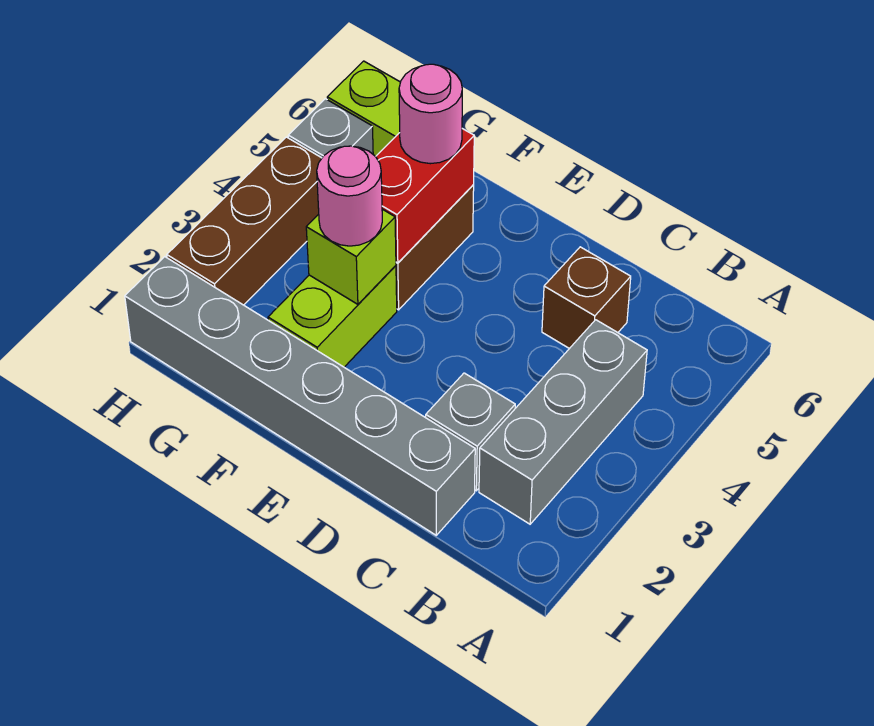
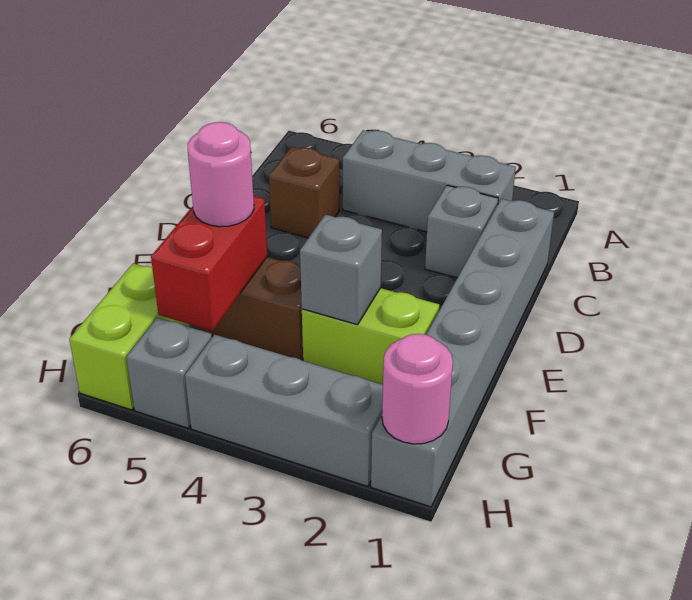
lime brick F3 level 2 -> grey brick F3 level 2
pink round brick F3 level 3 -> pink round brick H1 level 2
red brick F4:F5 level 2 -> red brick F5:G5 level 2
brown brick H2:H4 level 1 -> grey brick H2:H4 level 1

